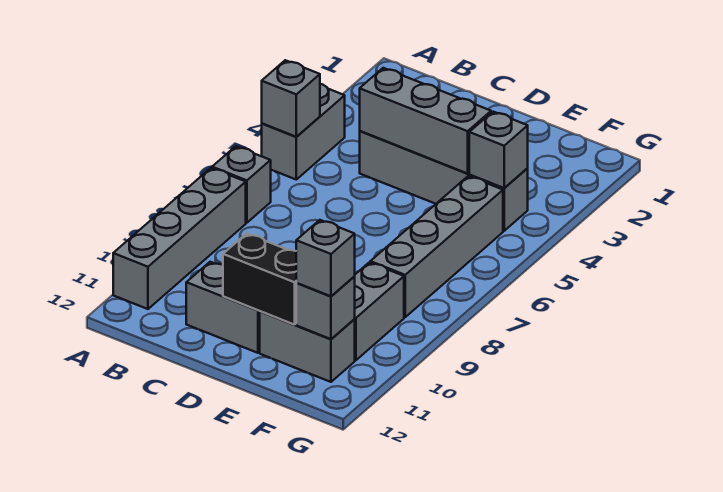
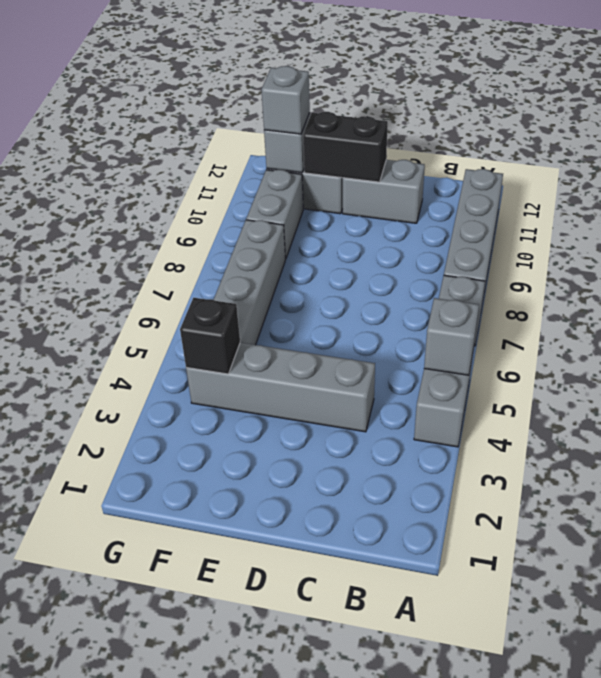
grey brick C4:E4 level 2 -> none
grey brick F4 level 2 -> black brick F4 level 2

